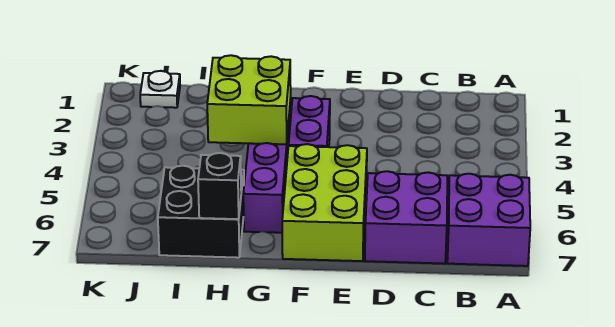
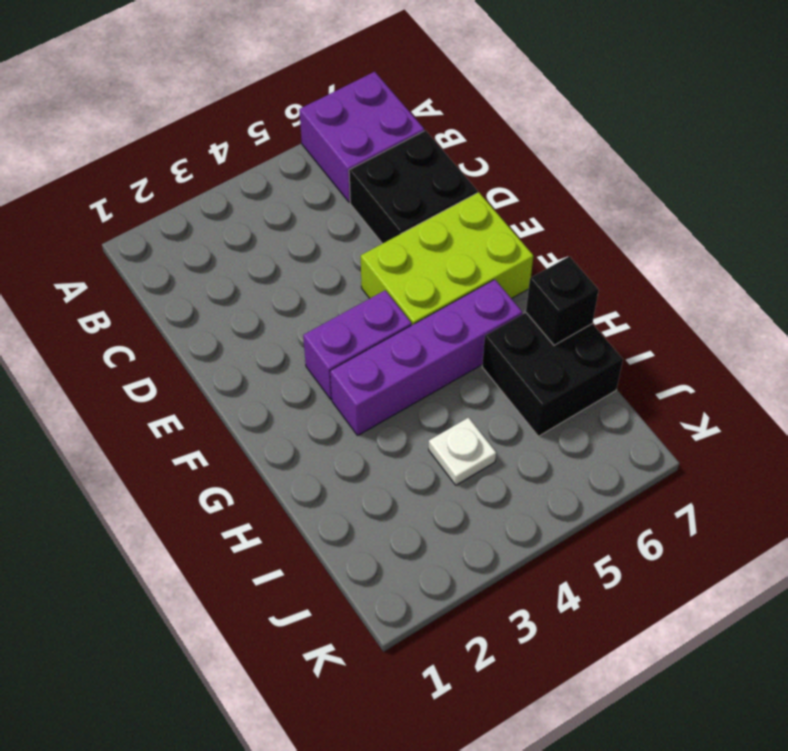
purple brick C6:D7 level 1 -> black brick C6:D7 level 1
lime brick G3:H4 level 2 -> none
white plate J1 level 1 -> white plate I4 level 1

